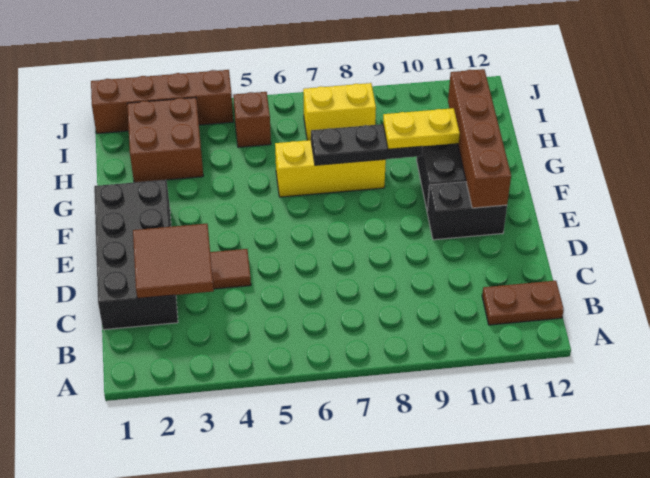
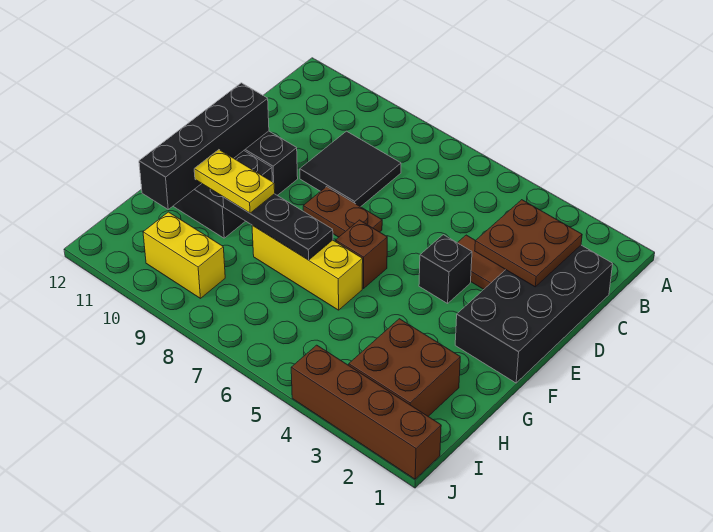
brown plate B11:B12 level 1 -> brown plate E7:E8 level 1
brown tile C2:D3 level 2 -> brown plate C2:D3 level 2
none -> black tile C8:D9 level 1
none -> black brick E4 level 1
brown brick E11:H11 level 2 -> black brick E11:H11 level 2
brown brick I5 level 1 -> brown brick F6 level 1
yellow brick I7:I8 level 1 -> yellow brick I9:I10 level 1

